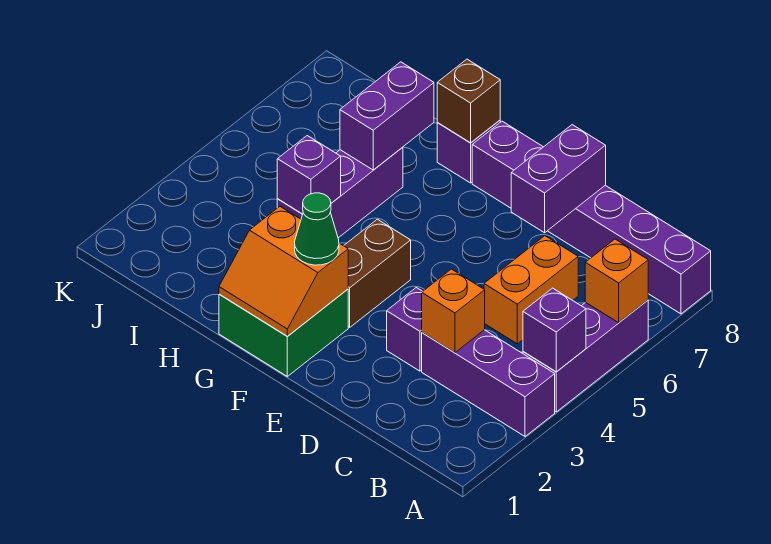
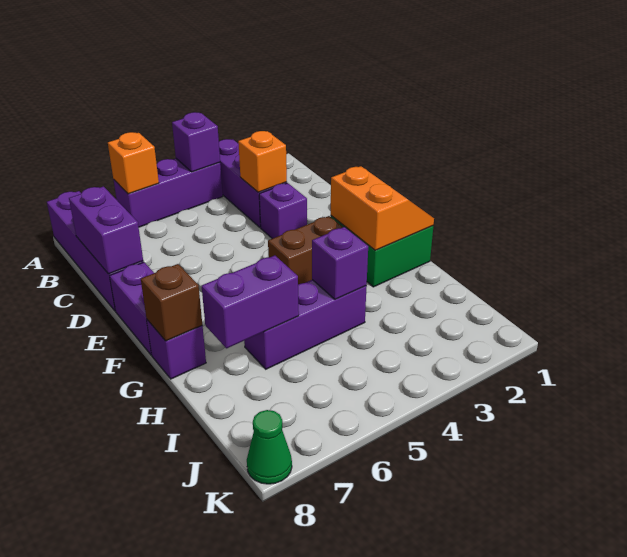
orange brick C5:C6 level 1 -> none
purple brick D7:D8 level 2 -> purple brick C8:D8 level 2
green cone F2 level 3 -> green cone K8 level 1

